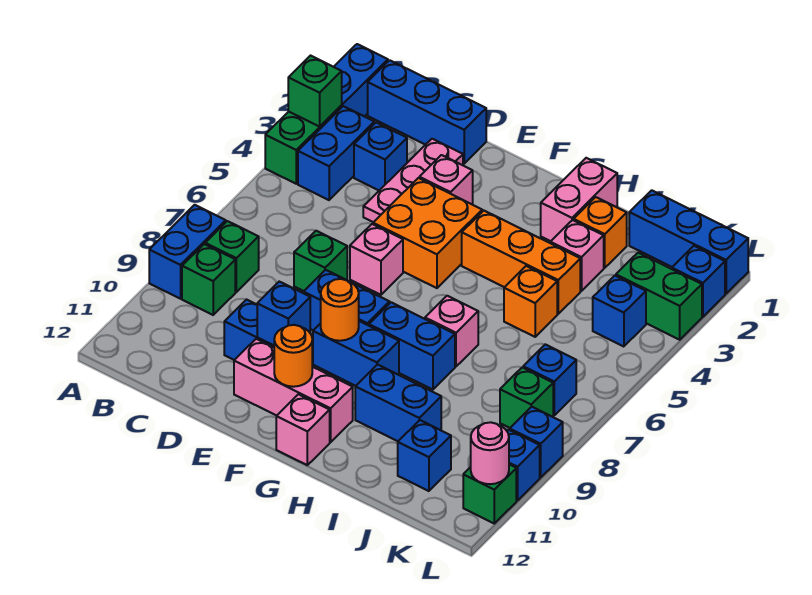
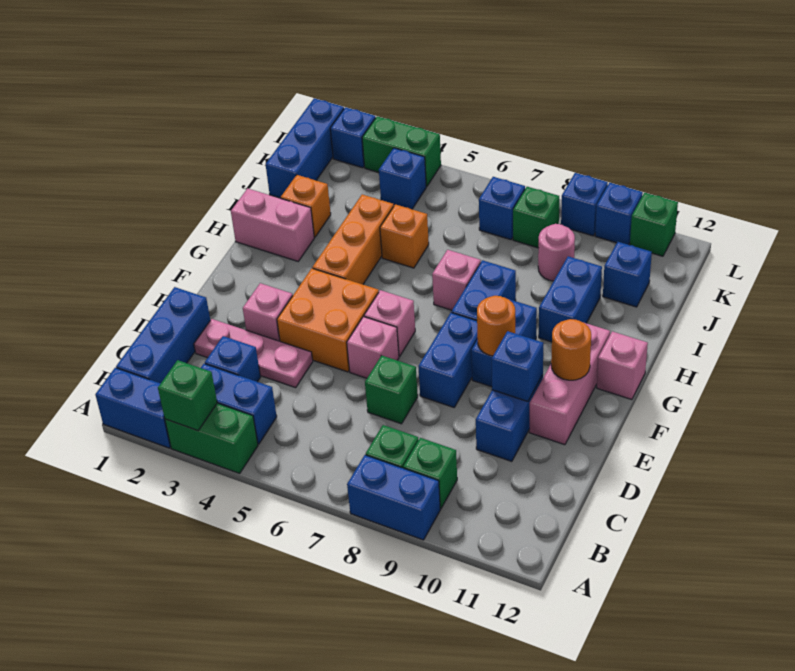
pink brick I3 level 1 -> pink brick F6 level 1
green brick K3:L3 level 1 -> green brick L3:L4 level 1
pink round brick L11 level 2 -> pink round brick J9 level 1

